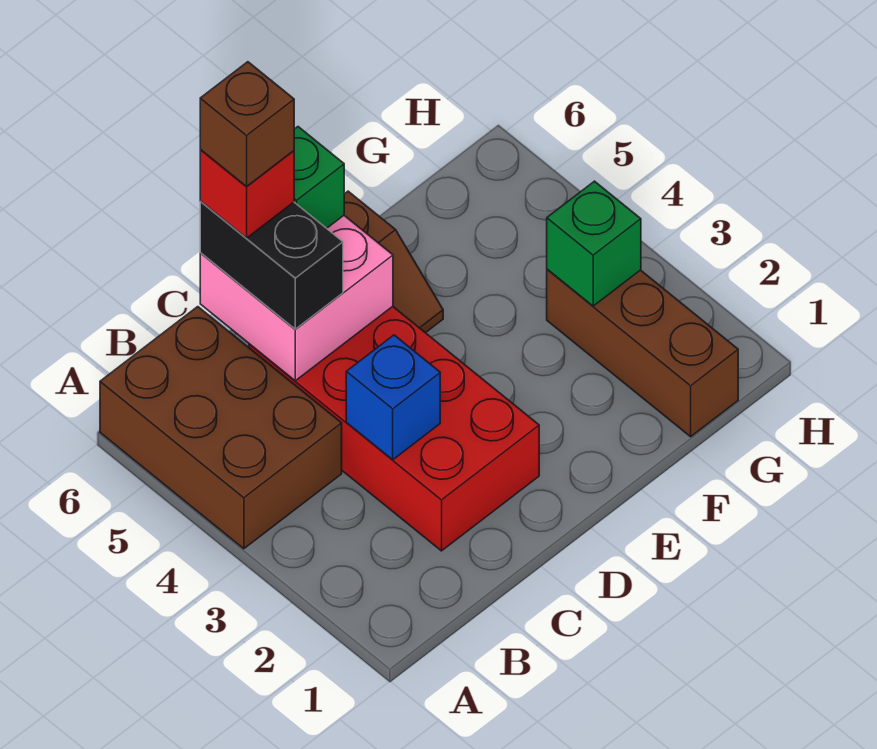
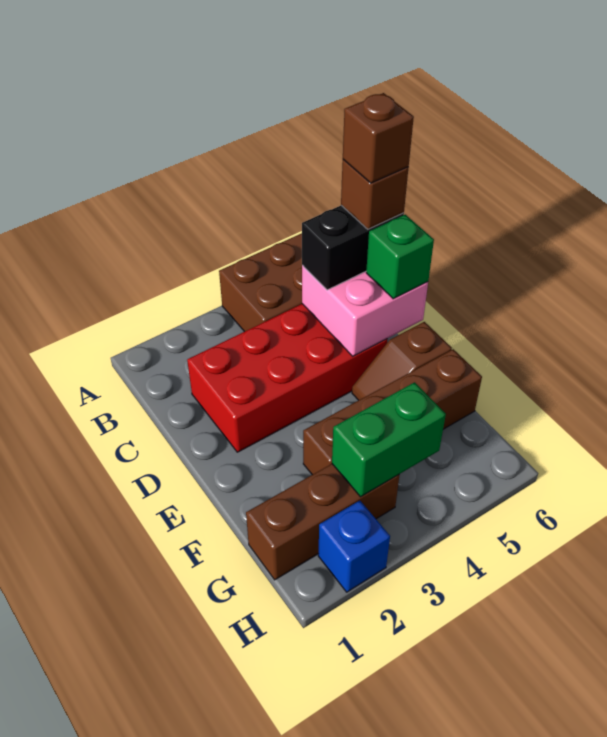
blue brick C3 level 2 -> blue brick H2 level 1
red brick C6 level 4 -> brown brick C6 level 4
none -> brown brick F3:F6 level 1
green brick G3 level 2 -> green brick G3:G4 level 2

